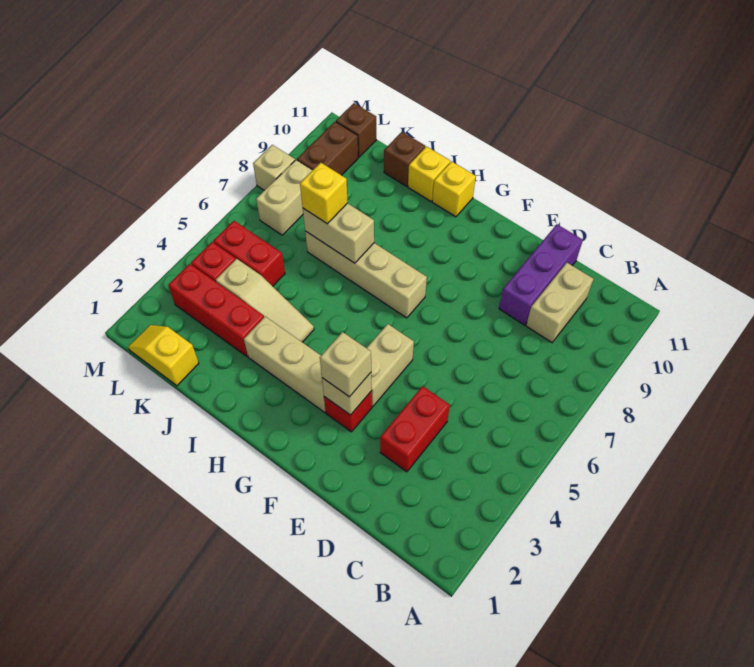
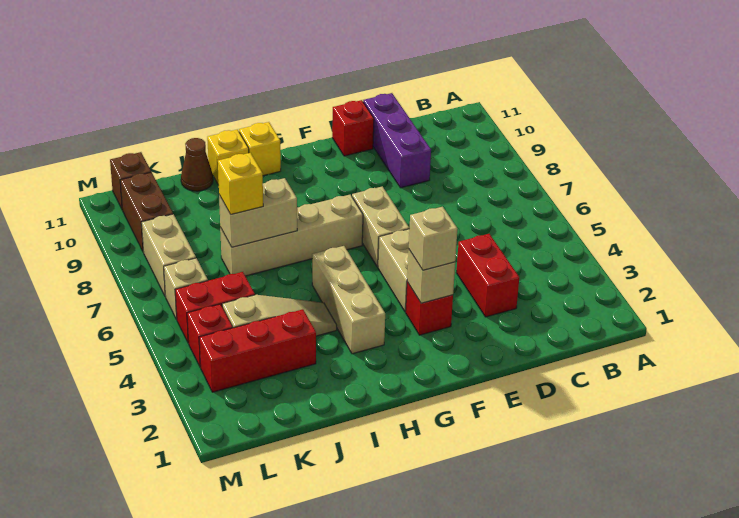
tan brick C9:C10 level 1 -> tan brick F6:F7 level 1
none -> red brick E11 level 1
tan brick G3:I3 level 1 -> tan brick H3:H5 level 1
brown brick J11 level 1 -> brown cone J11 level 1
yellow slope K1:L1 level 1 top K -> none
tan brick M8 level 1 -> tan brick L6 level 1

